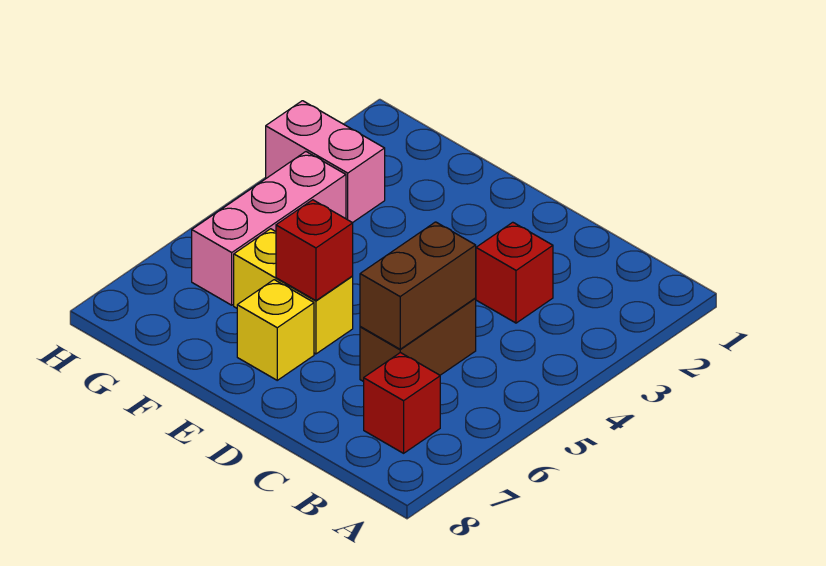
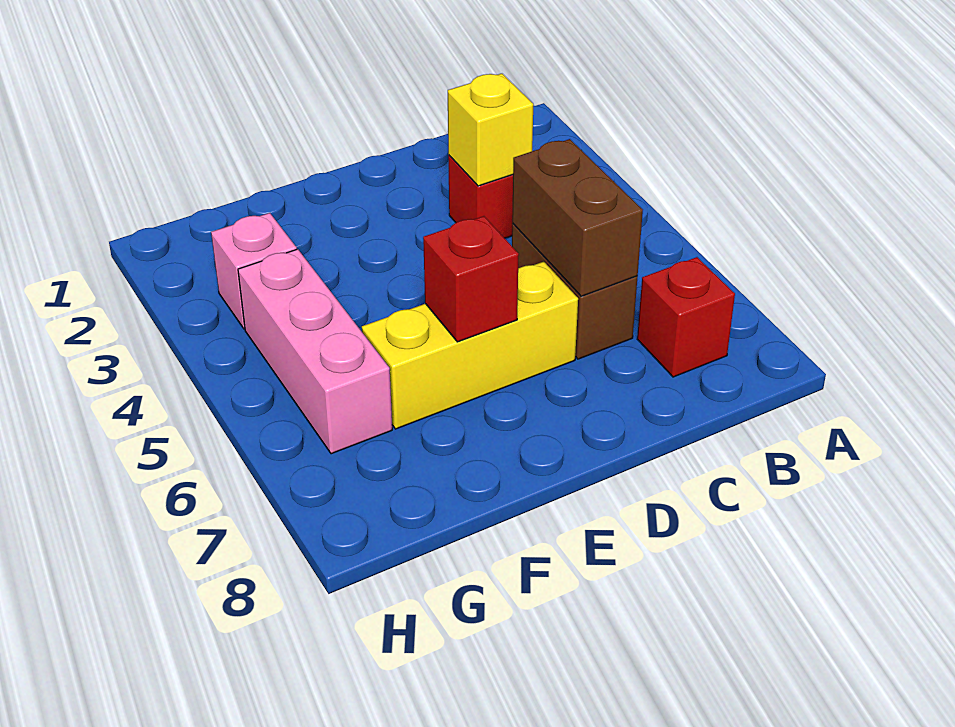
yellow brick E6:F6 level 1 -> yellow brick D6:F6 level 1
yellow brick E7 level 1 -> yellow brick C3 level 2
pink brick G3:H3 level 1 -> pink brick G3 level 1

